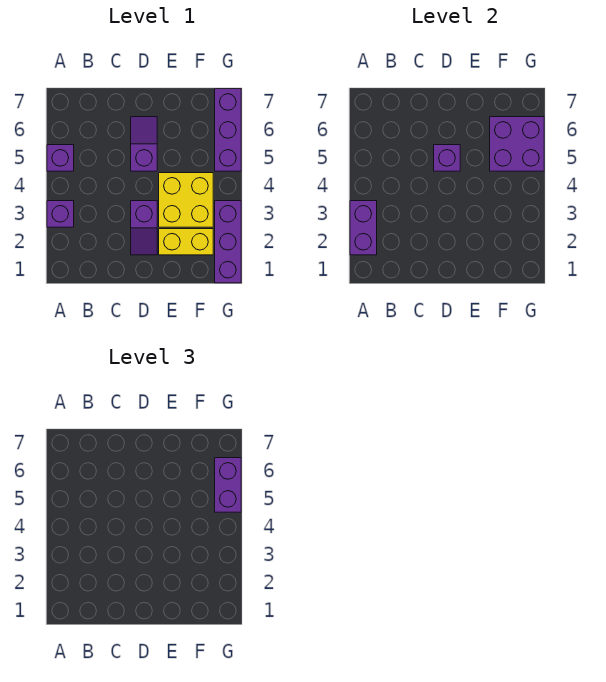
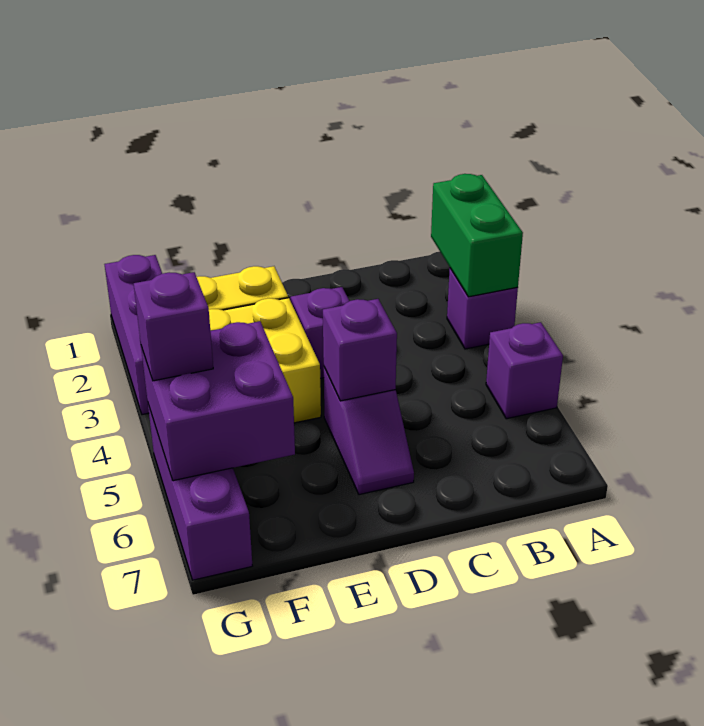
purple brick A2:A3 level 2 -> green brick A2:A3 level 2
purple brick G5:G6 level 3 -> purple brick G5 level 3

